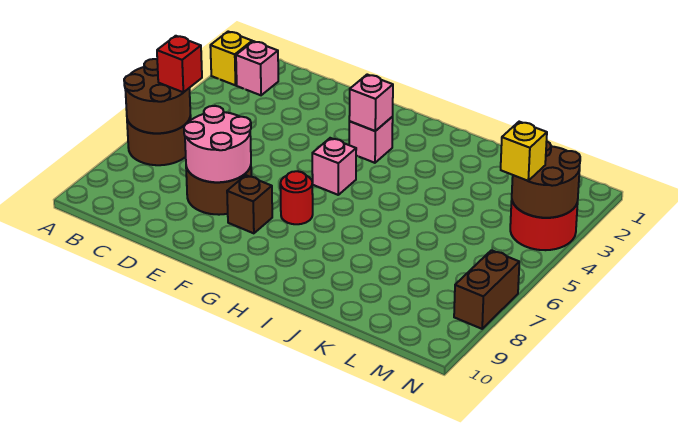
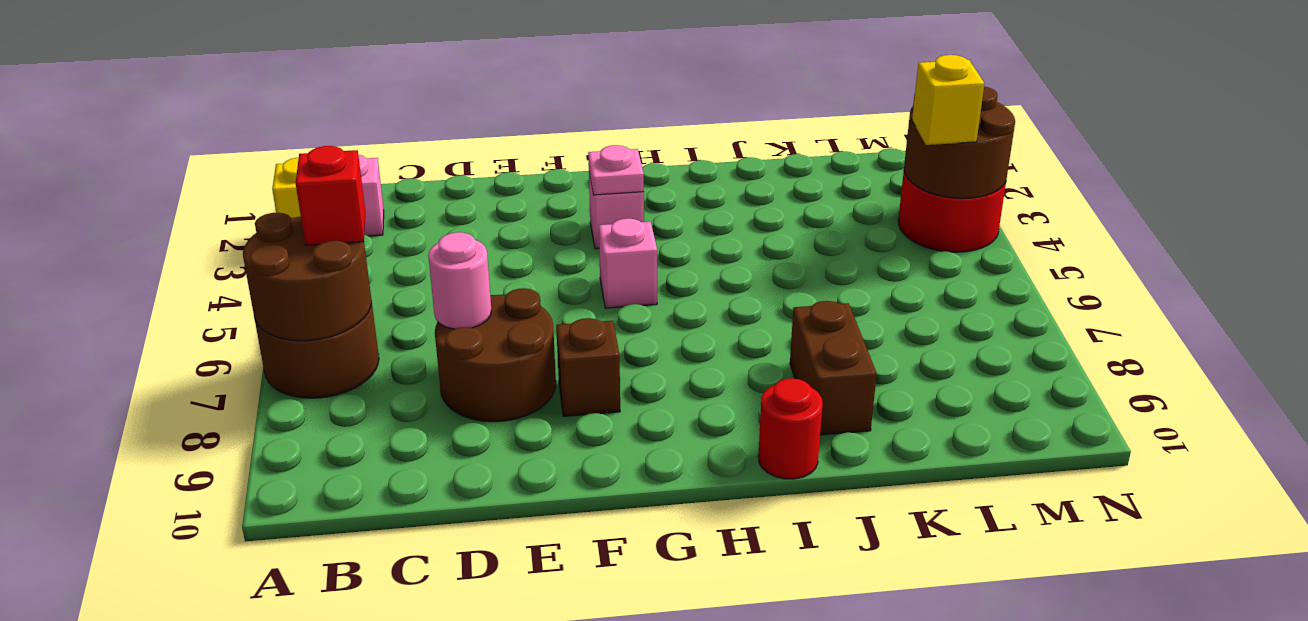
pink round brick D7:E8 level 2 -> pink round brick D7 level 2
pink brick G3 level 2 -> pink plate G3 level 2
red round brick G7 level 1 -> red round brick I10 level 1
brown brick N7:N8 level 1 -> brown brick J8:J9 level 1

